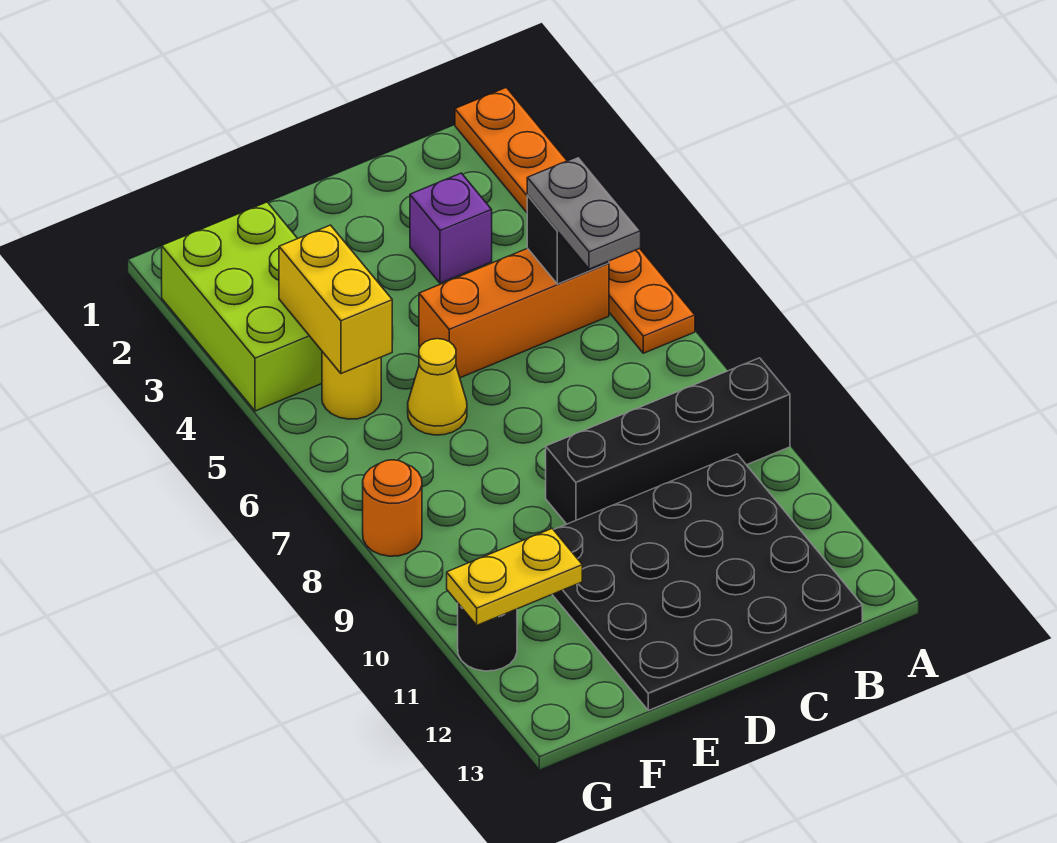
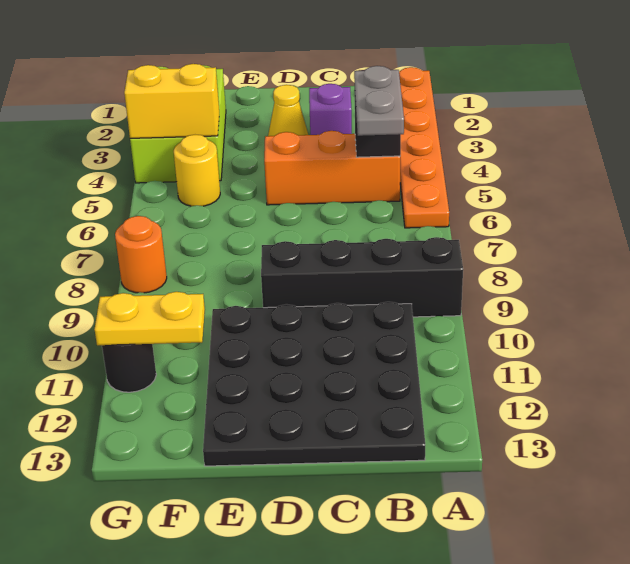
yellow cone E6 level 1 -> yellow cone D3 level 1
yellow brick F4:F5 level 2 -> yellow brick F4:G4 level 2

